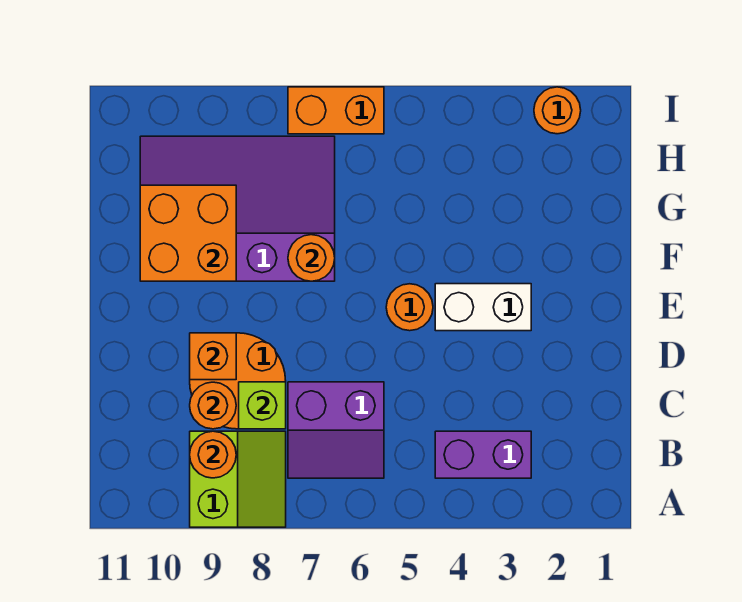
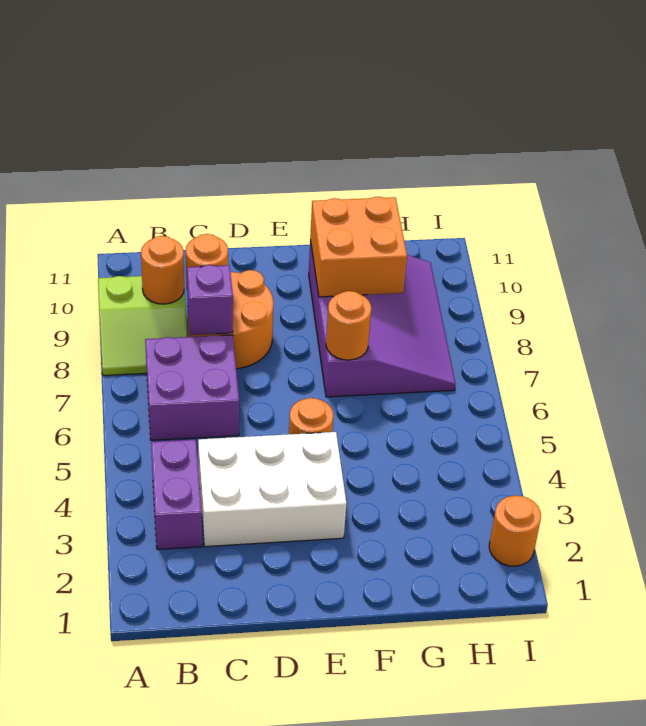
purple slope B6:C7 level 1 top C -> purple brick B6:C7 level 1
lime brick C8 level 2 -> purple brick C8 level 2
orange brick D9 level 2 -> none
white brick E3:E4 level 1 -> white brick C3:E4 level 1
orange brick I6:I7 level 1 -> none

